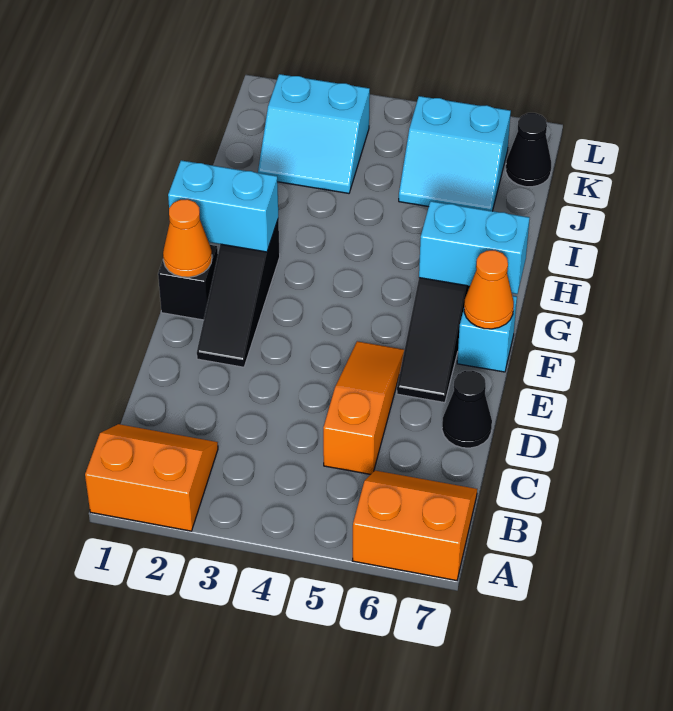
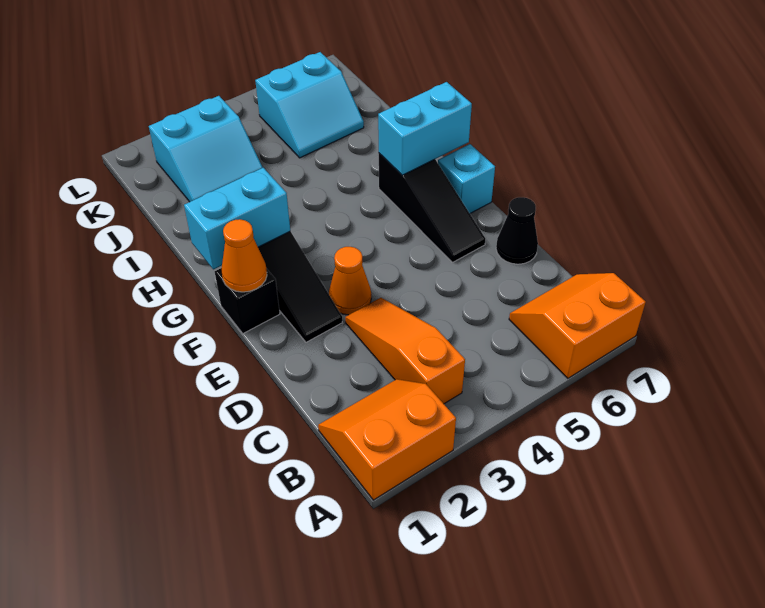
orange slope C5:E5 level 1 top C -> orange slope B3:D3 level 1 top B
orange cone F7 level 2 -> orange cone E3 level 1
black cone K7 level 1 -> none

